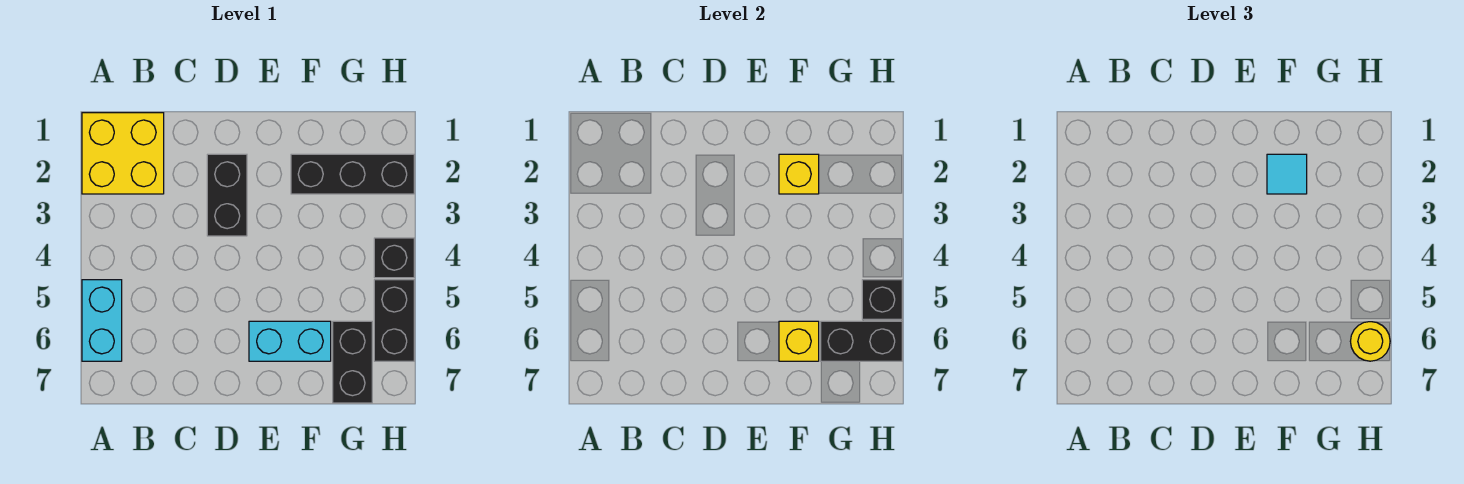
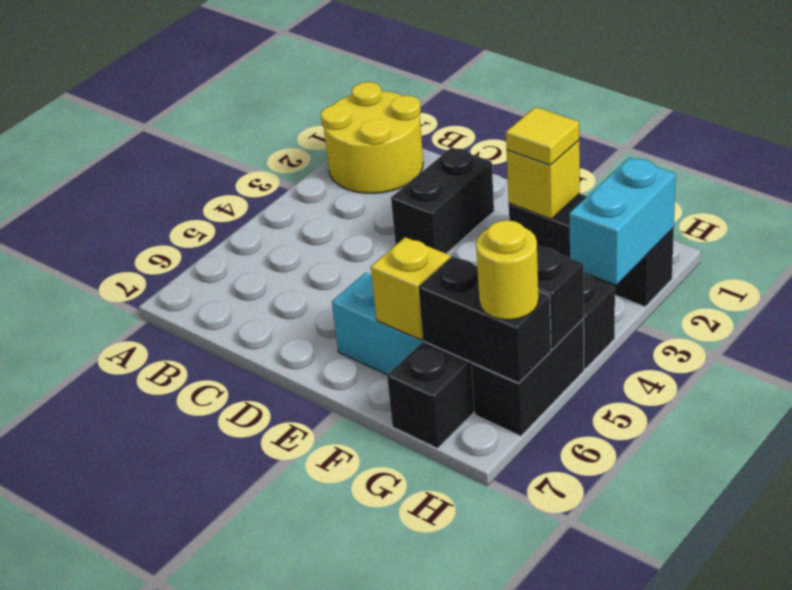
yellow brick A1:B2 level 1 -> yellow round brick A1:B2 level 1
cyan brick A5:A6 level 1 -> cyan brick H2:H3 level 2
cyan tile F2 level 3 -> yellow tile F2 level 3

